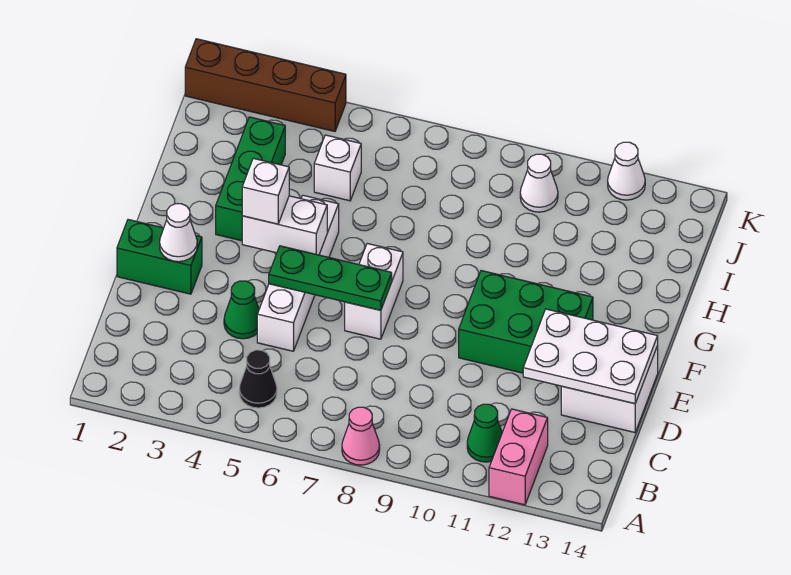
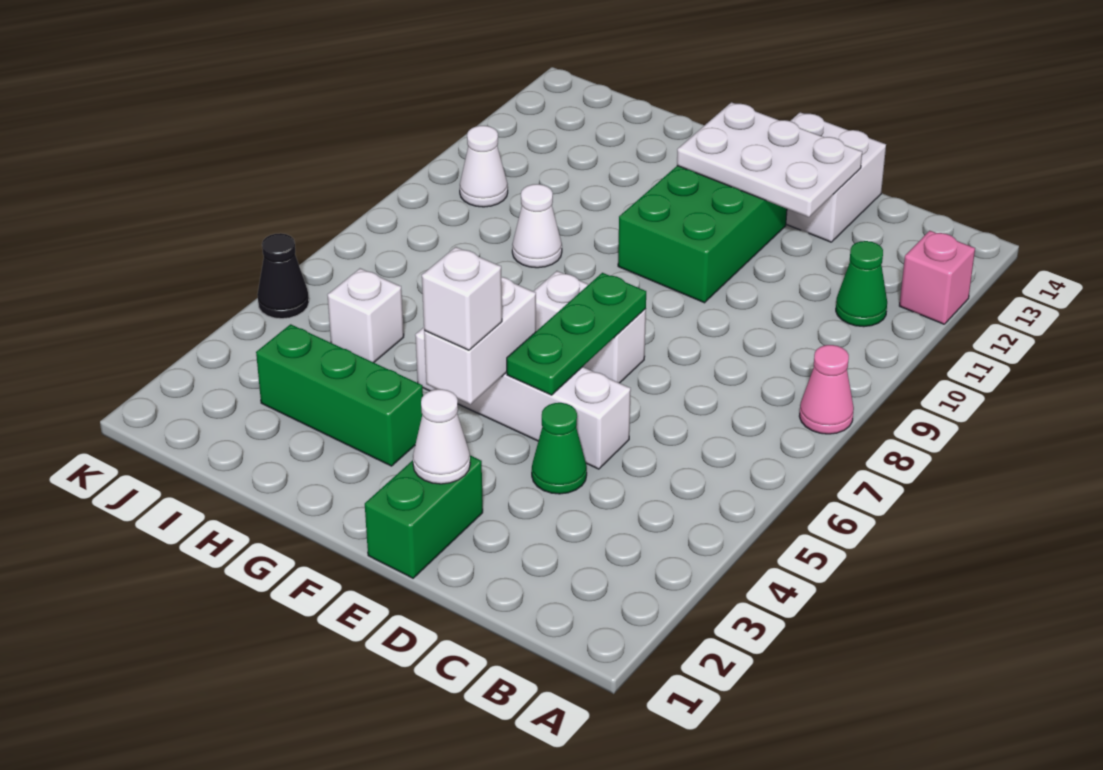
pink brick A12:B12 level 1 -> pink brick A12 level 1
black cone B5 level 1 -> black cone K5 level 1
white plate D12:E14 level 2 -> white plate D12:F13 level 2
brown brick K1:K4 level 1 -> none
white cone K12 level 1 -> white cone H9 level 1

